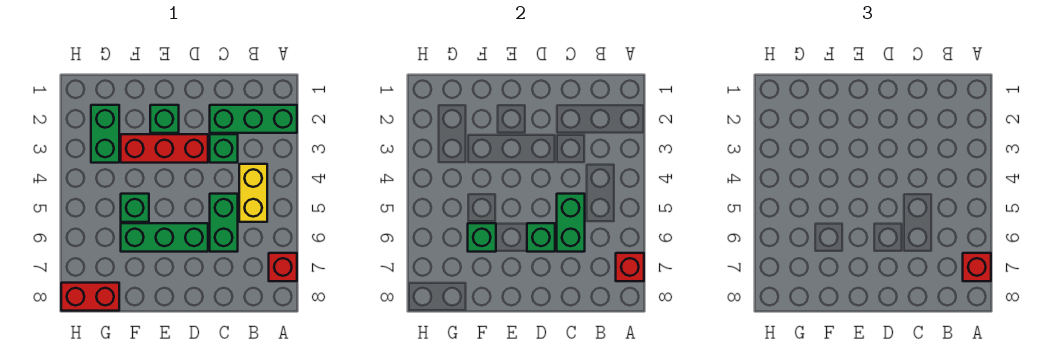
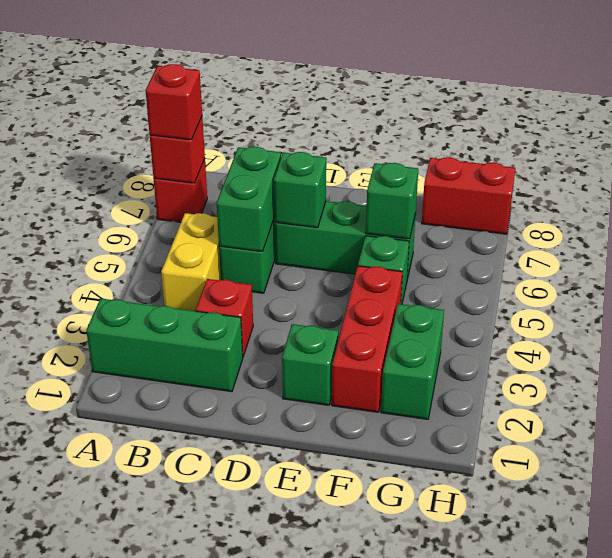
green brick C3 level 1 -> red brick C3 level 1
red brick D3:F3 level 1 -> red brick F2:F4 level 1

